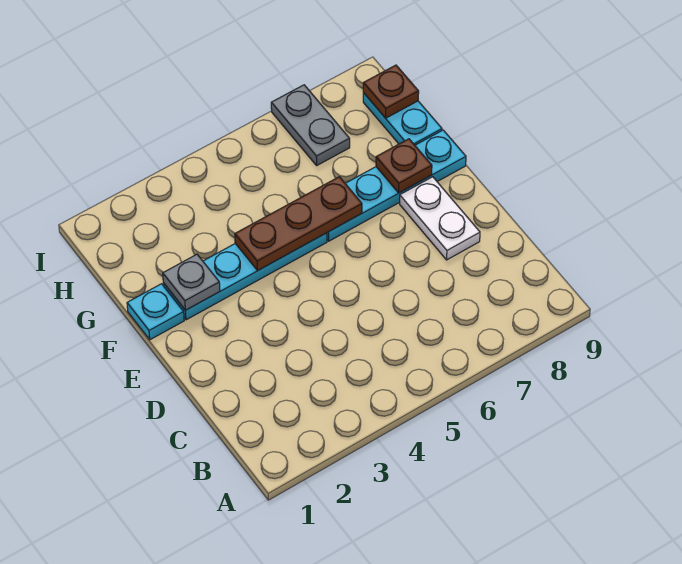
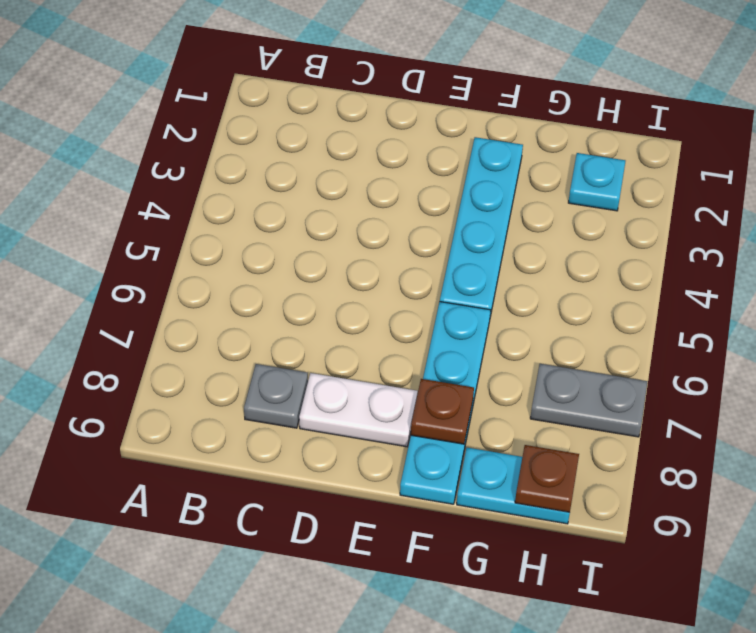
cyan plate F1 level 1 -> cyan plate H2 level 1
grey plate F2 level 2 -> grey plate C8 level 1
brown plate F4:F6 level 2 -> none

